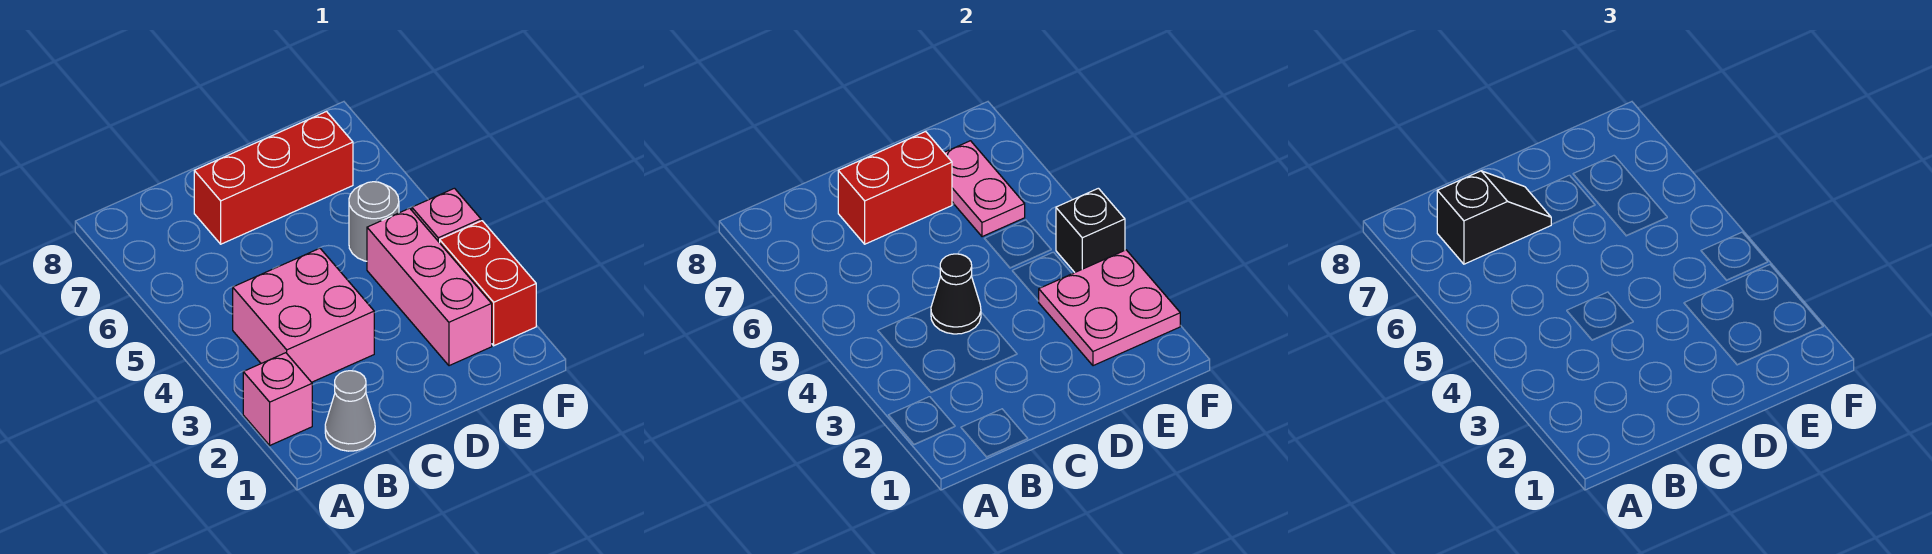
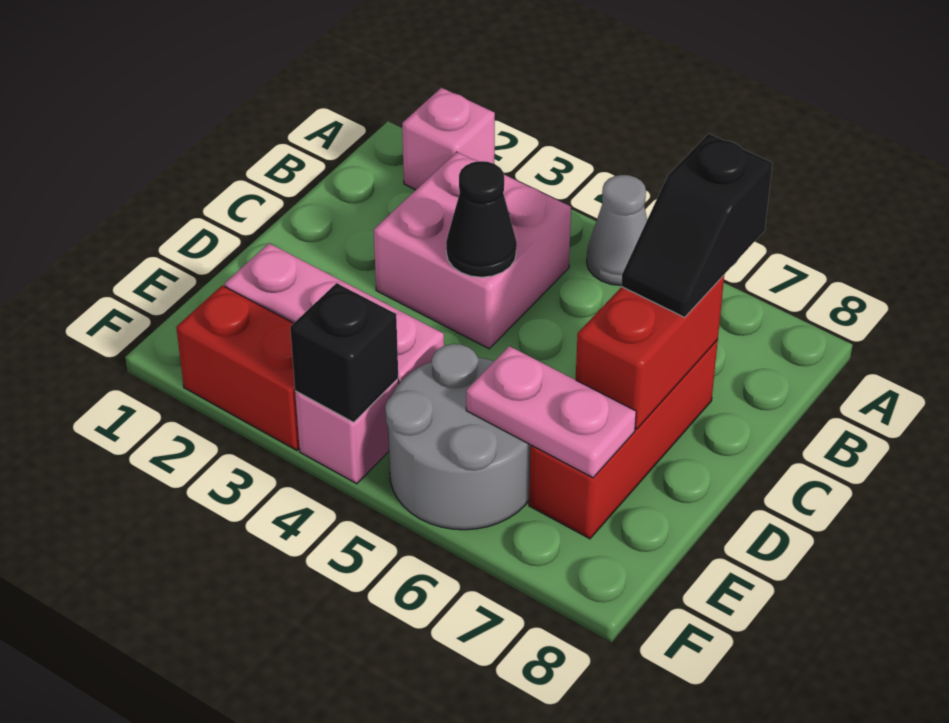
grey cone B1 level 1 -> grey cone A5 level 1
pink plate E2:F3 level 2 -> none
grey round brick E5 level 1 -> grey round brick E5:F6 level 1

